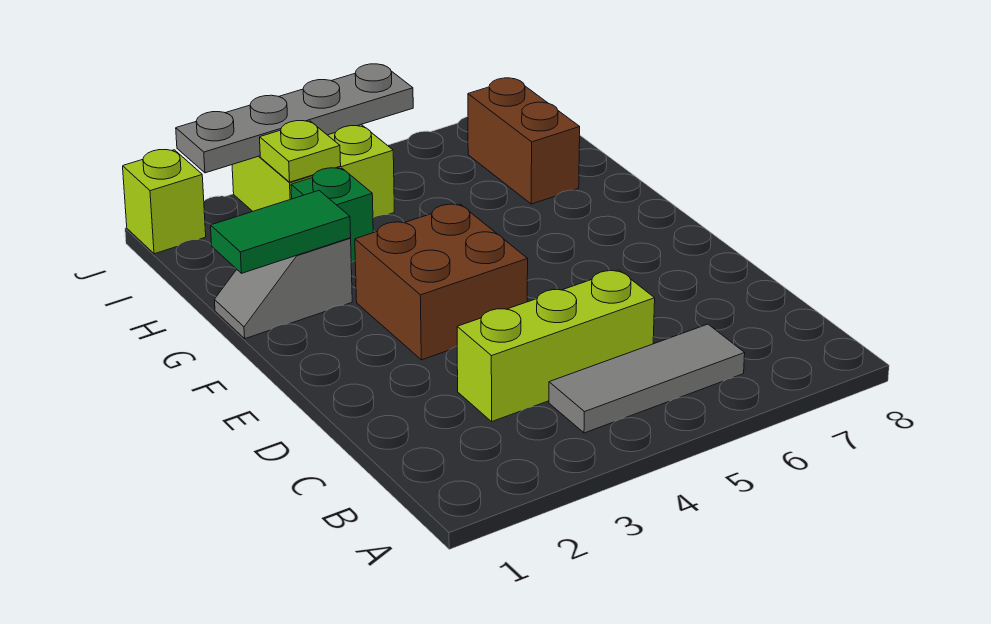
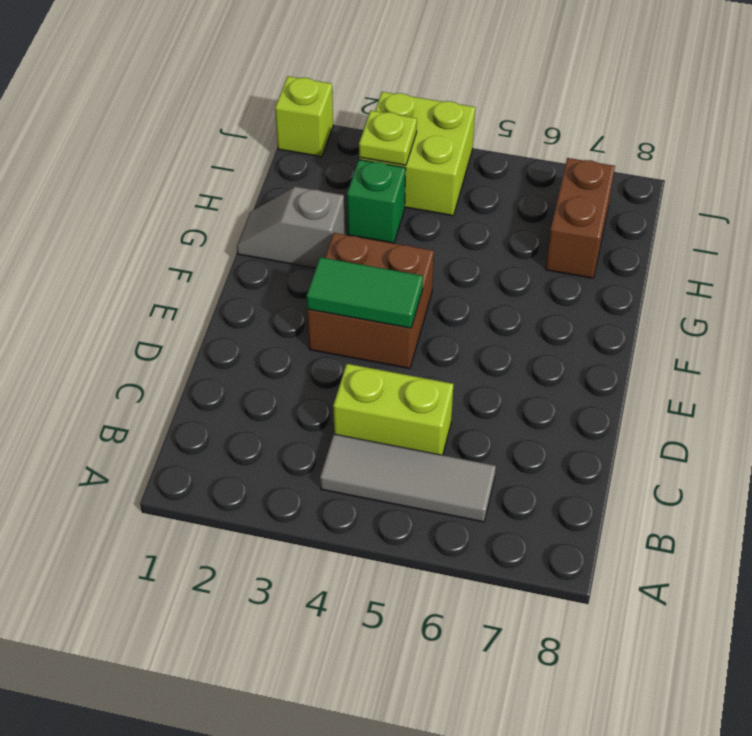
lime brick C3:C5 level 1 -> lime brick C4:C5 level 1
green tile G1:G2 level 2 -> green tile E3:E4 level 2
grey plate J2:J5 level 2 -> none

